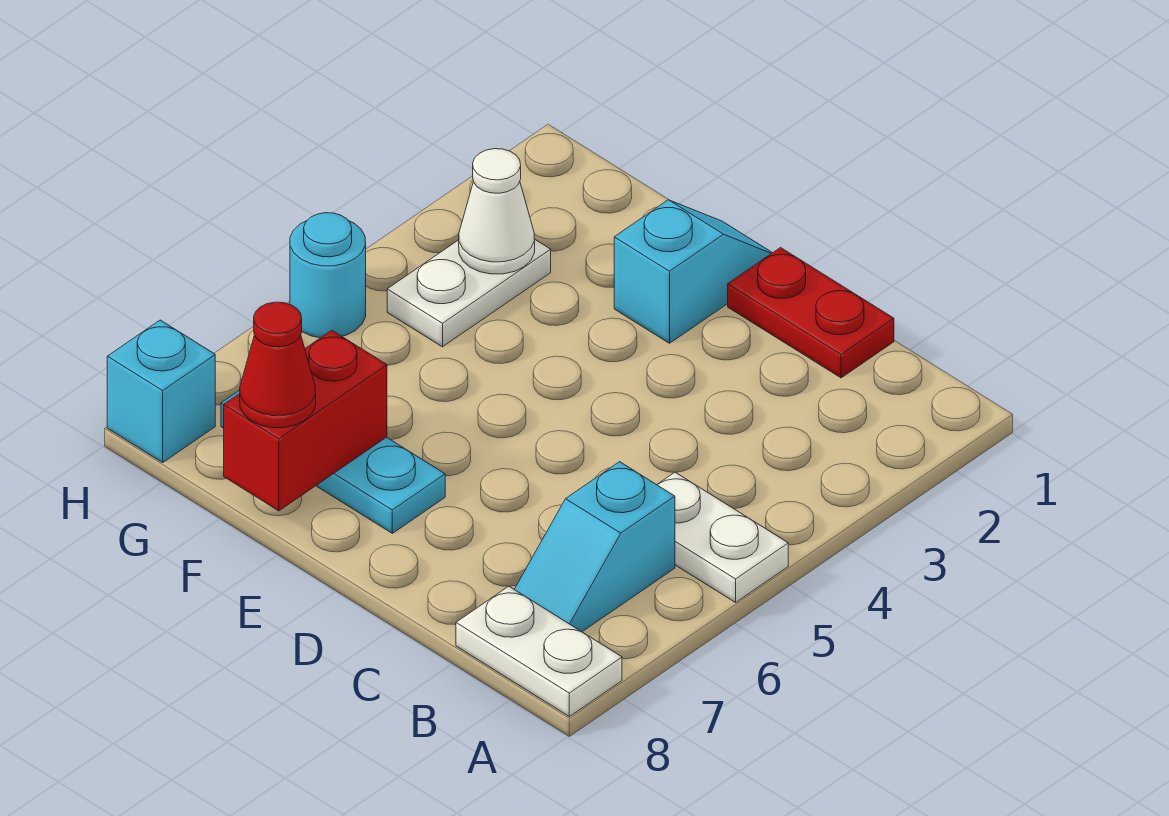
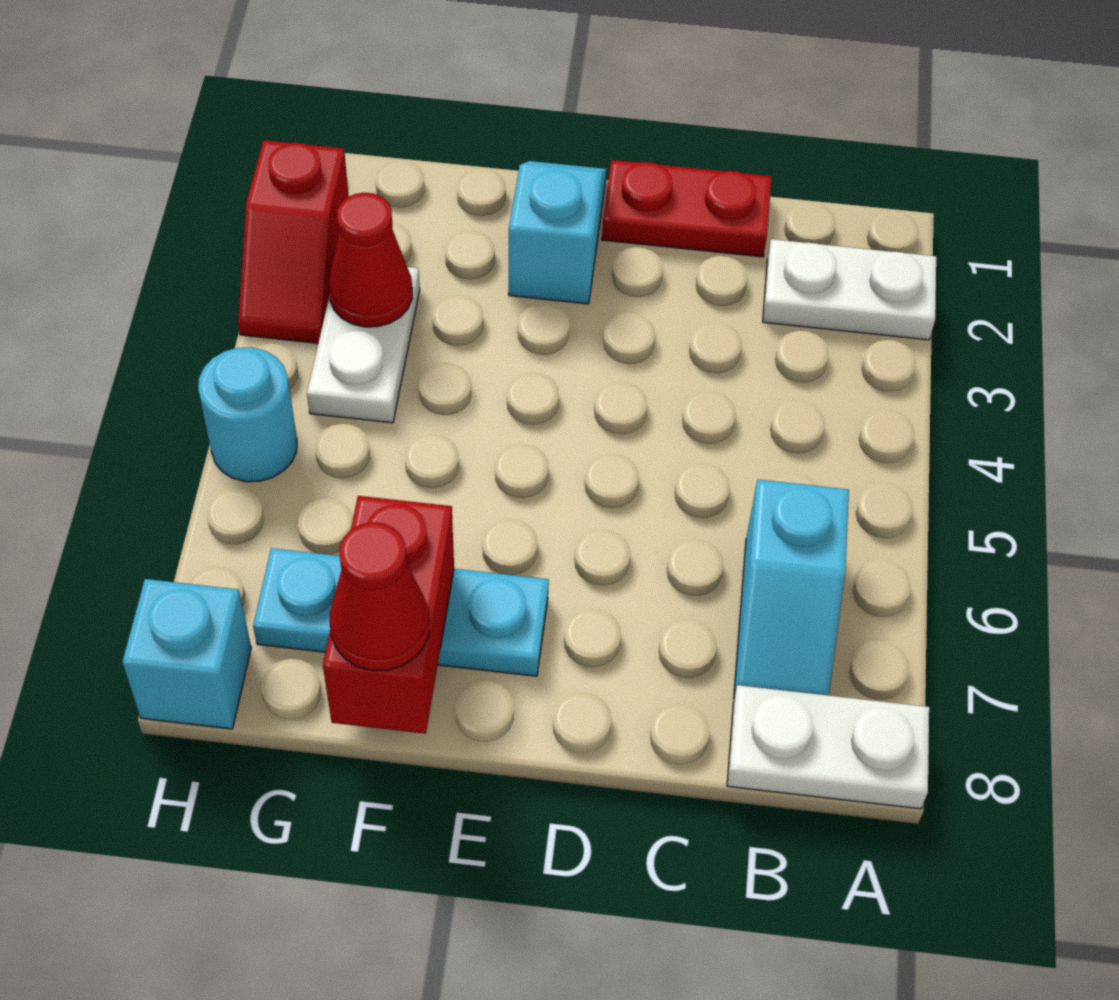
white plate A5:B5 level 1 -> white plate A2:B2 level 1
white cone G3 level 2 -> red cone G3 level 2
none -> red slope H2:H3 level 1 top 2

